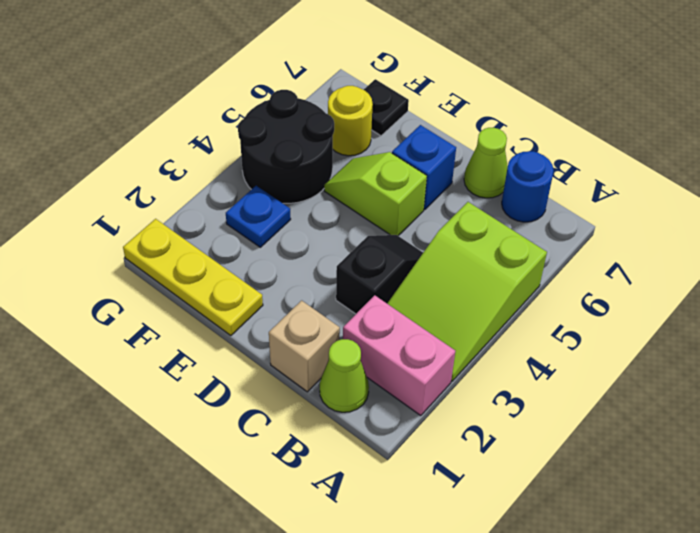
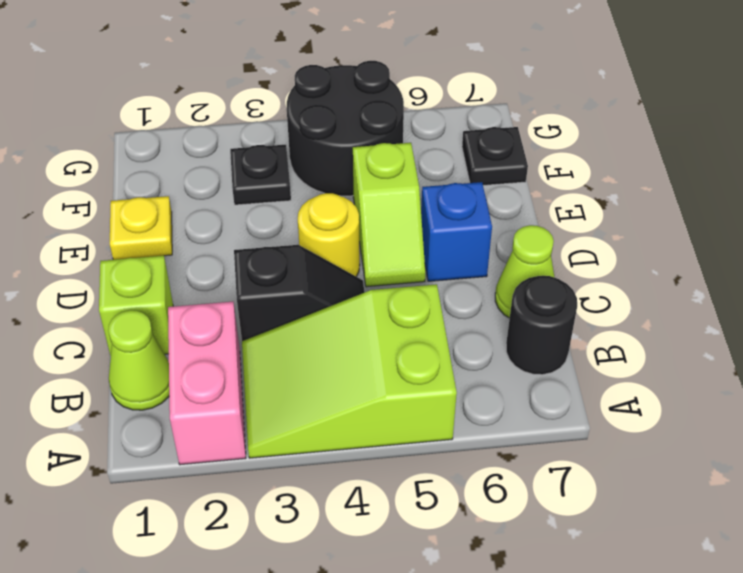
blue round brick B7 level 1 -> black round brick B7 level 1
tan brick C1 level 1 -> lime brick C1 level 1
lime slope D5:E5 level 1 top D -> lime slope D5:E5 level 1 top E
yellow plate E1:G1 level 1 -> yellow plate E1 level 1
blue plate F3 level 1 -> black plate F3 level 1
yellow round brick F6 level 1 -> yellow round brick D4 level 1

